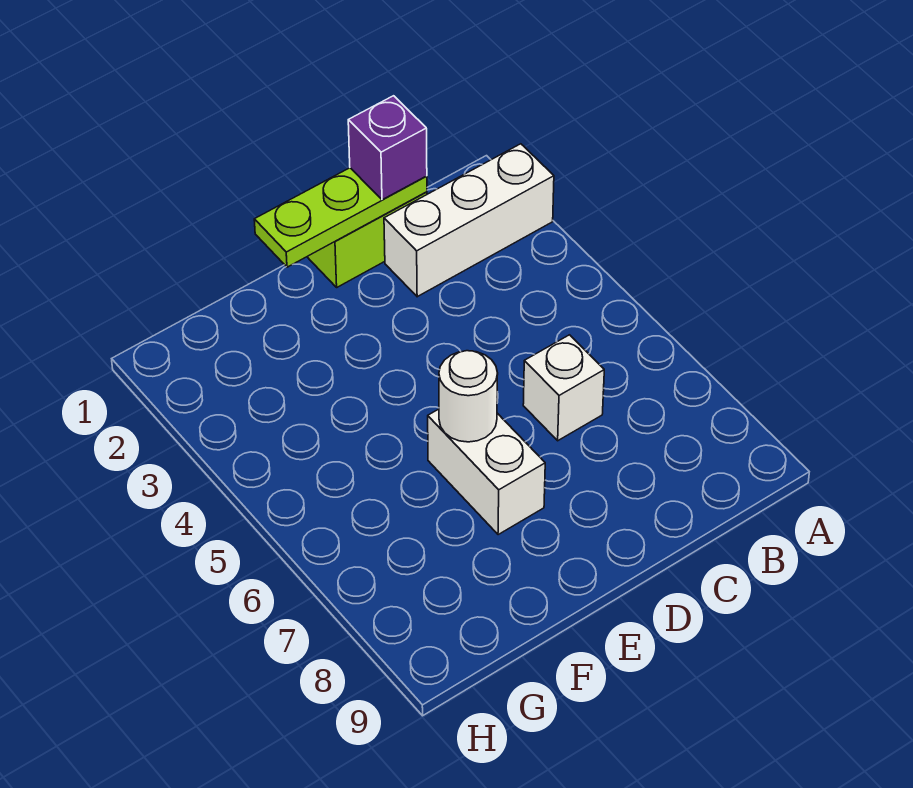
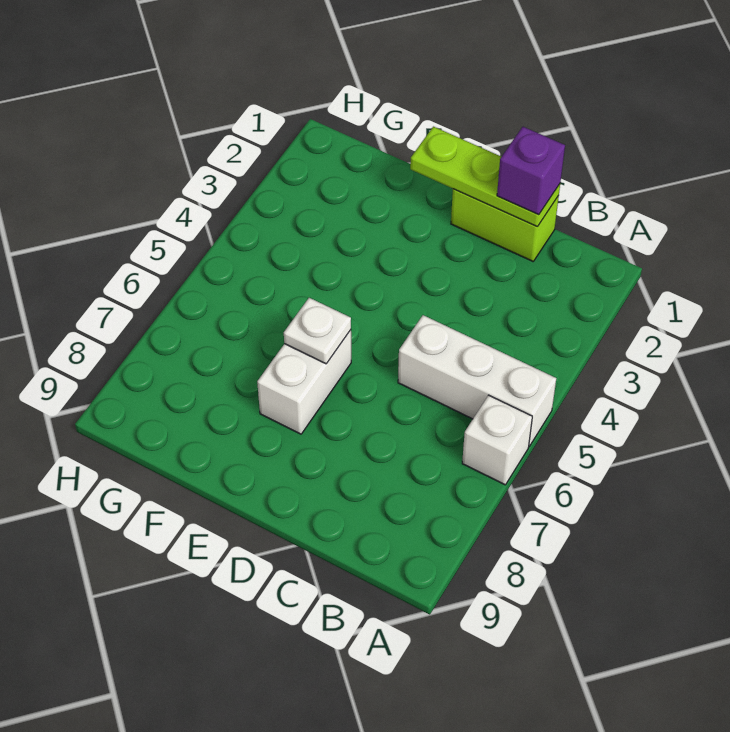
white brick A2:C2 level 1 -> white brick A5:C5 level 1
white brick C6 level 1 -> white brick A6 level 1
white round brick E6 level 2 -> white plate E6 level 2

